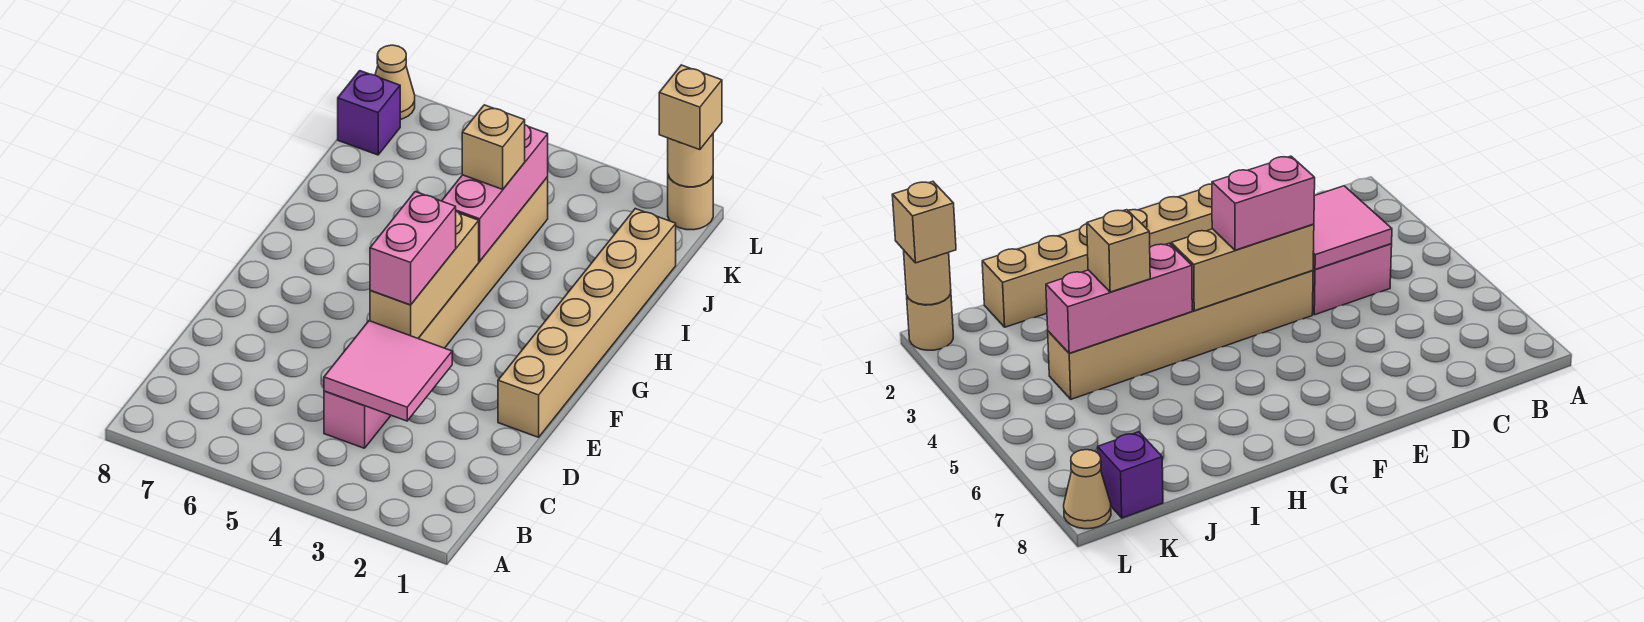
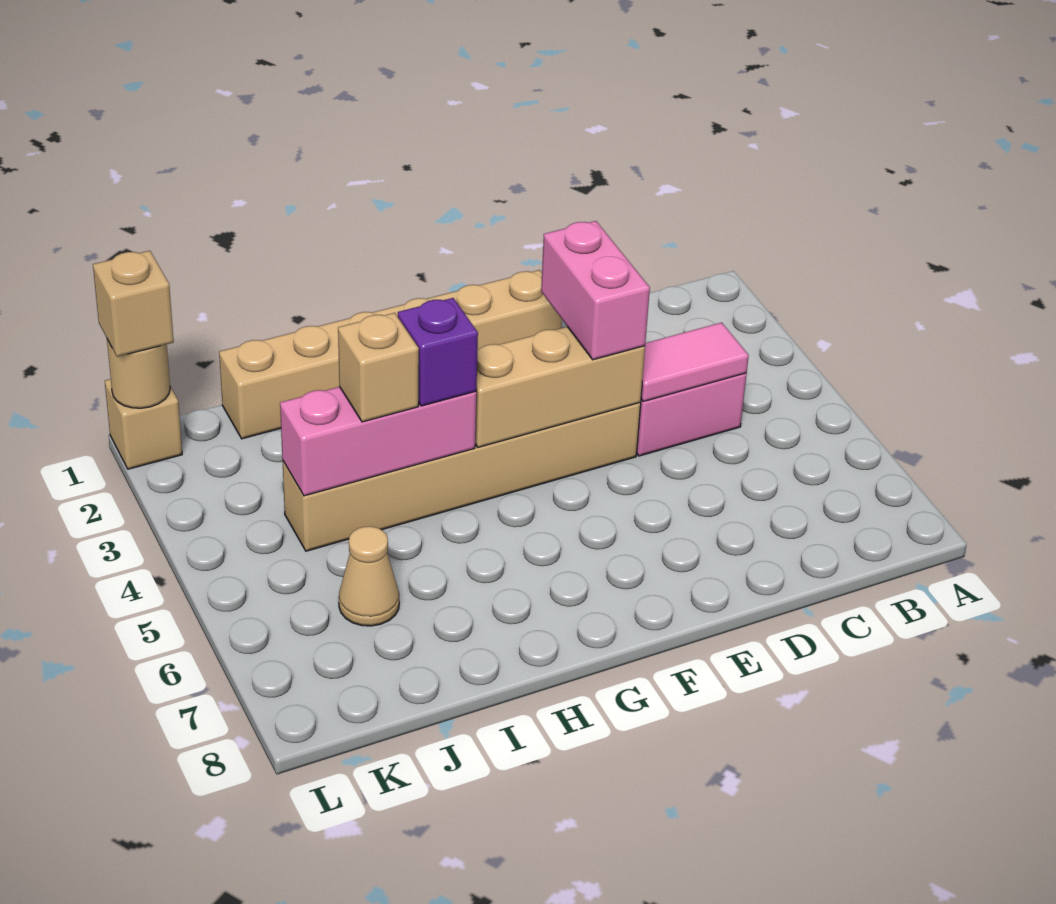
pink tile C3:D4 level 2 -> pink tile C4:D4 level 2
pink brick E4:F4 level 3 -> pink brick E3:E4 level 3
purple brick K8 level 1 -> purple brick H4 level 3
tan round brick L1 level 1 -> tan brick L1 level 1
tan cone L8 level 1 -> tan cone J6 level 1

